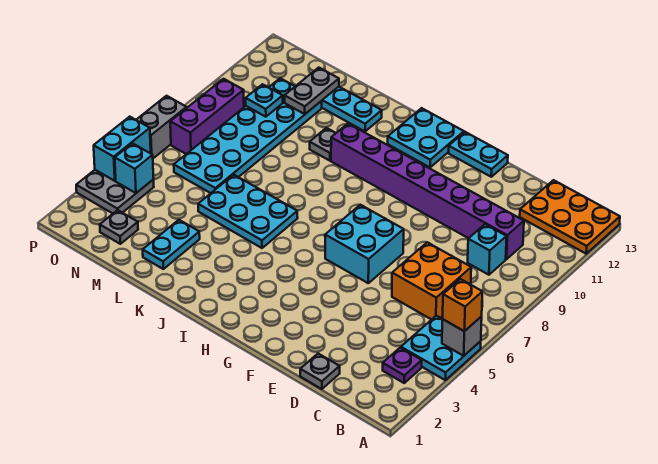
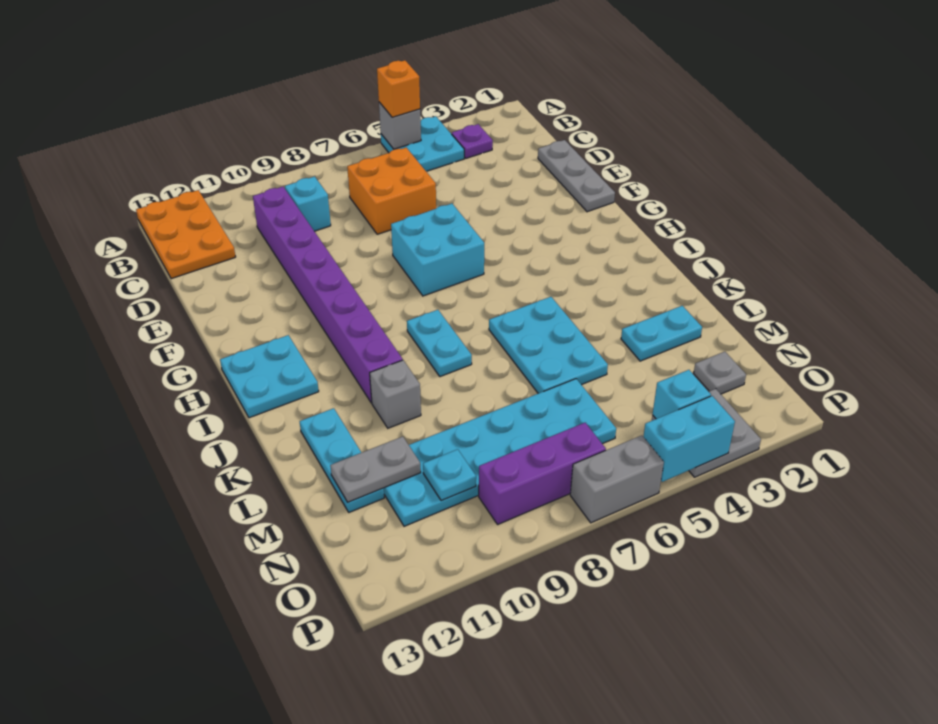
grey plate D1 level 1 -> grey plate D1:F1 level 1
cyan plate F13:G13 level 1 -> cyan plate I8:J8 level 1
grey plate K10 level 1 -> grey brick K10 level 1

